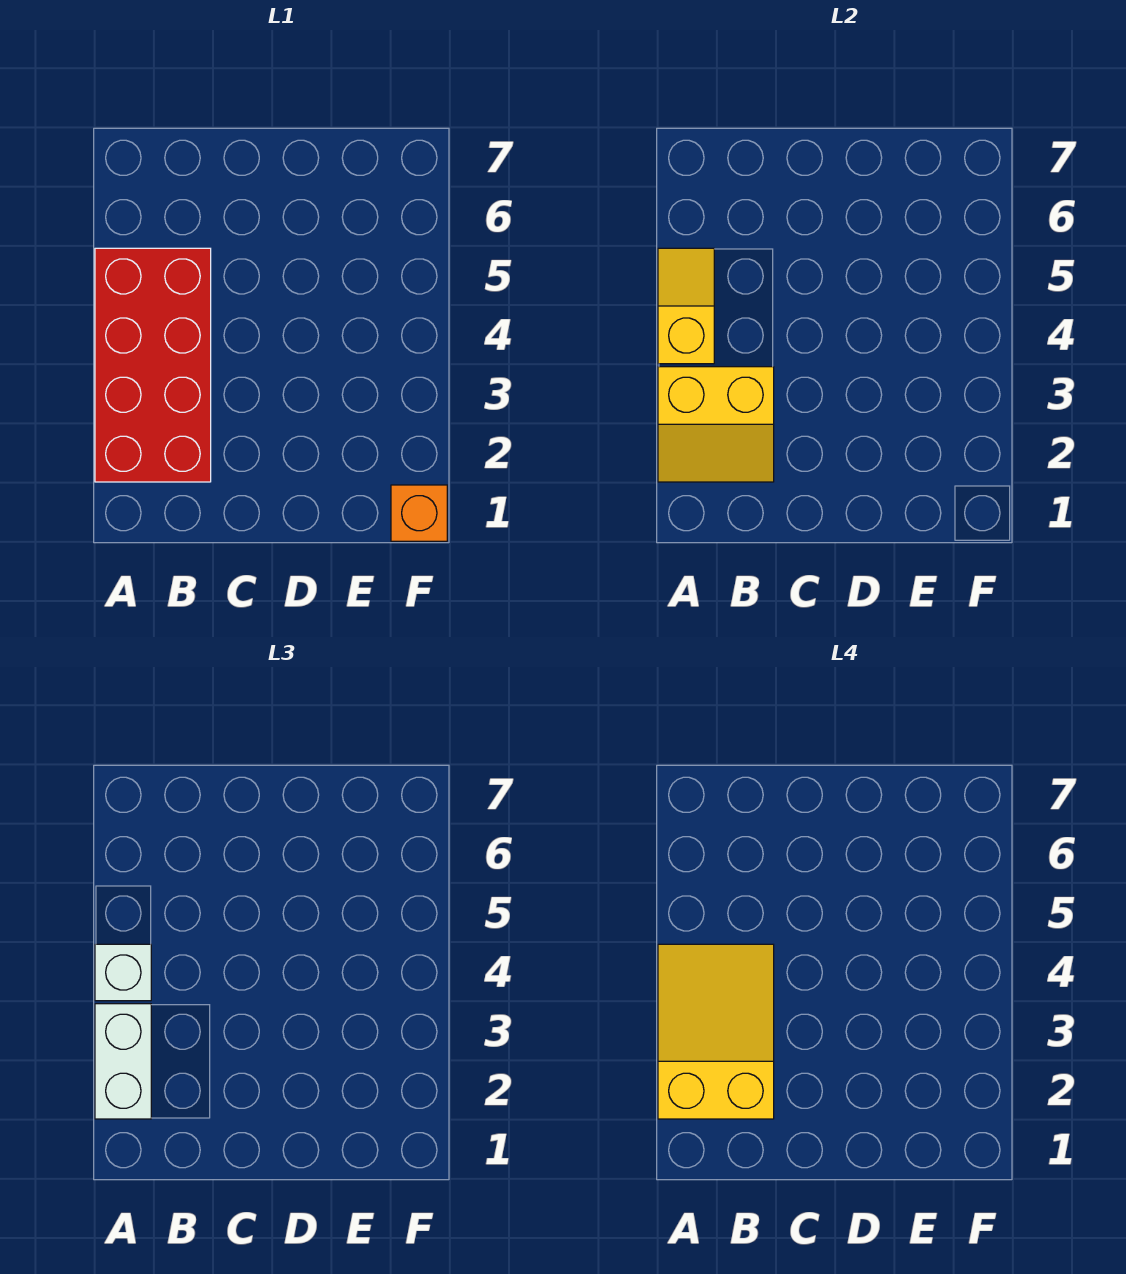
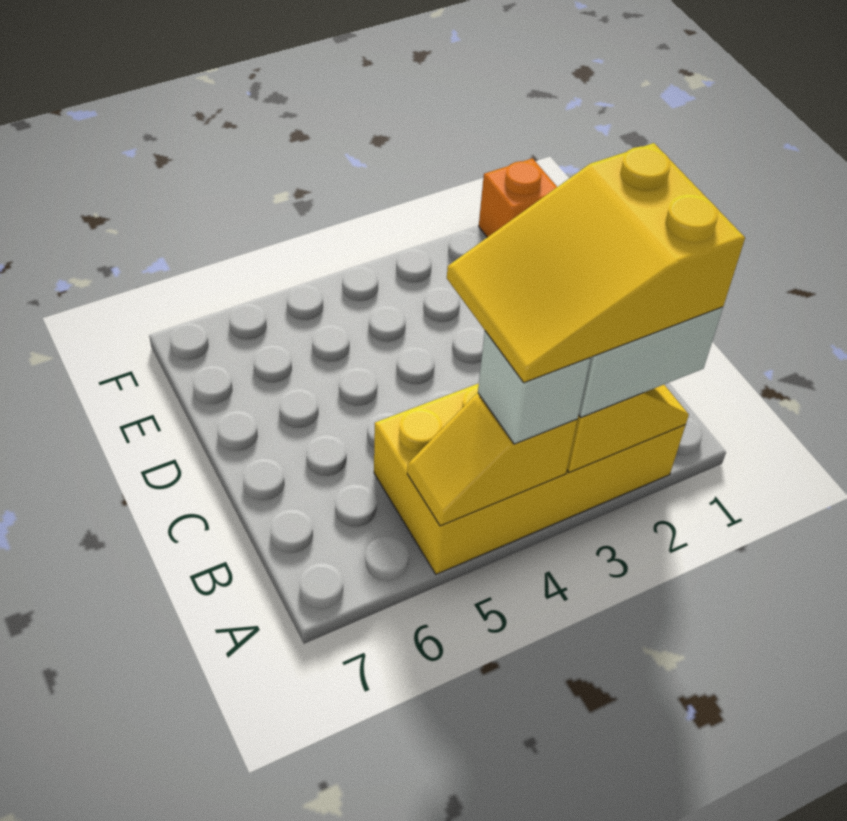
red brick A2:B5 level 1 -> yellow brick A2:B5 level 1

